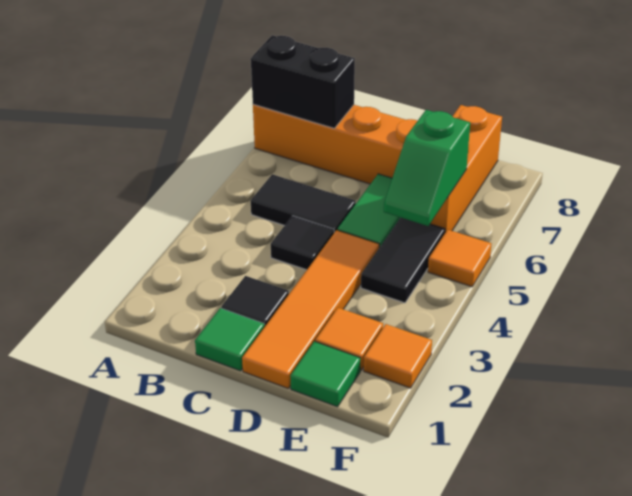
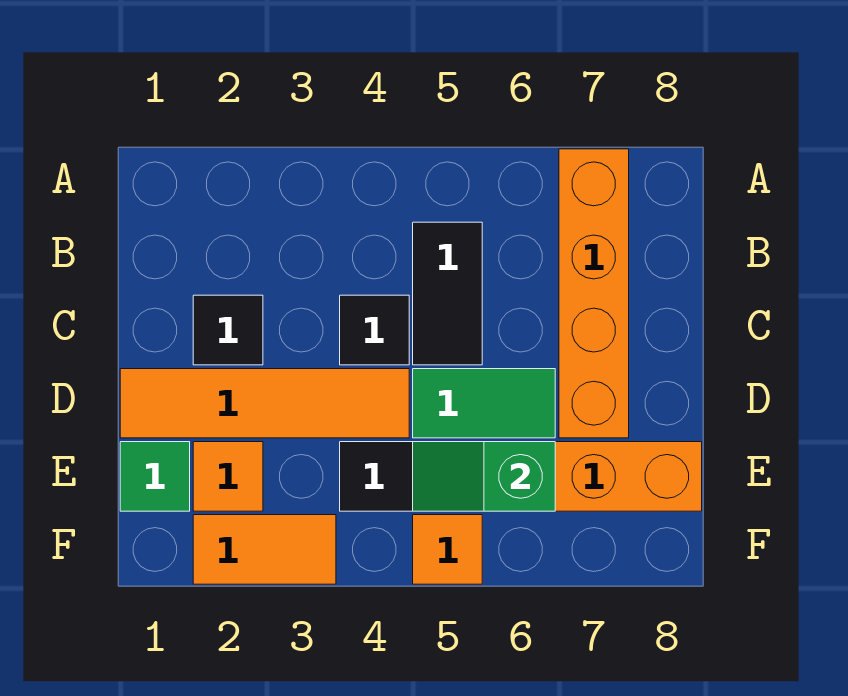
black brick A7:B7 level 2 -> none
green tile C1 level 1 -> none
orange tile F2 level 1 -> orange tile F2:F3 level 1

